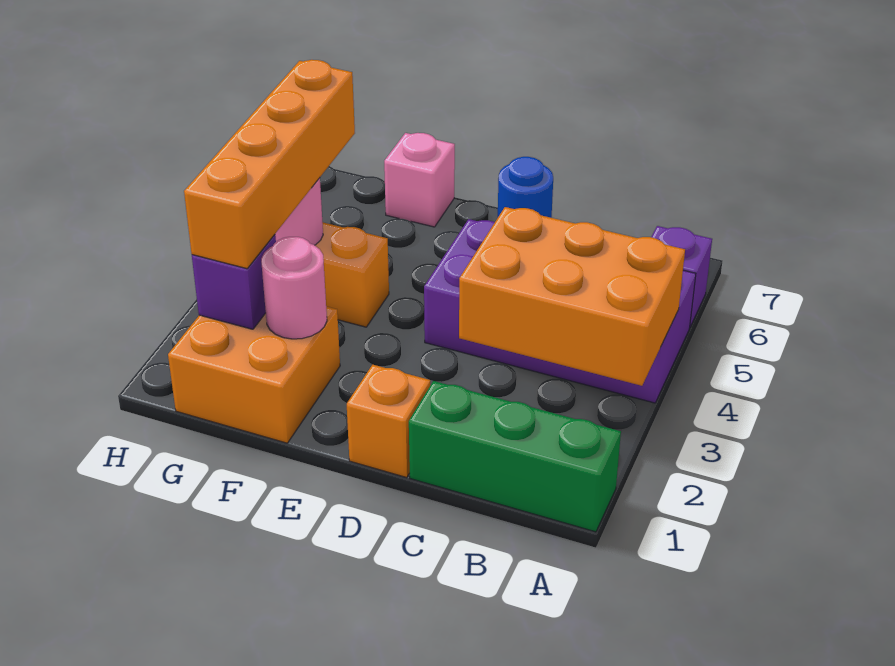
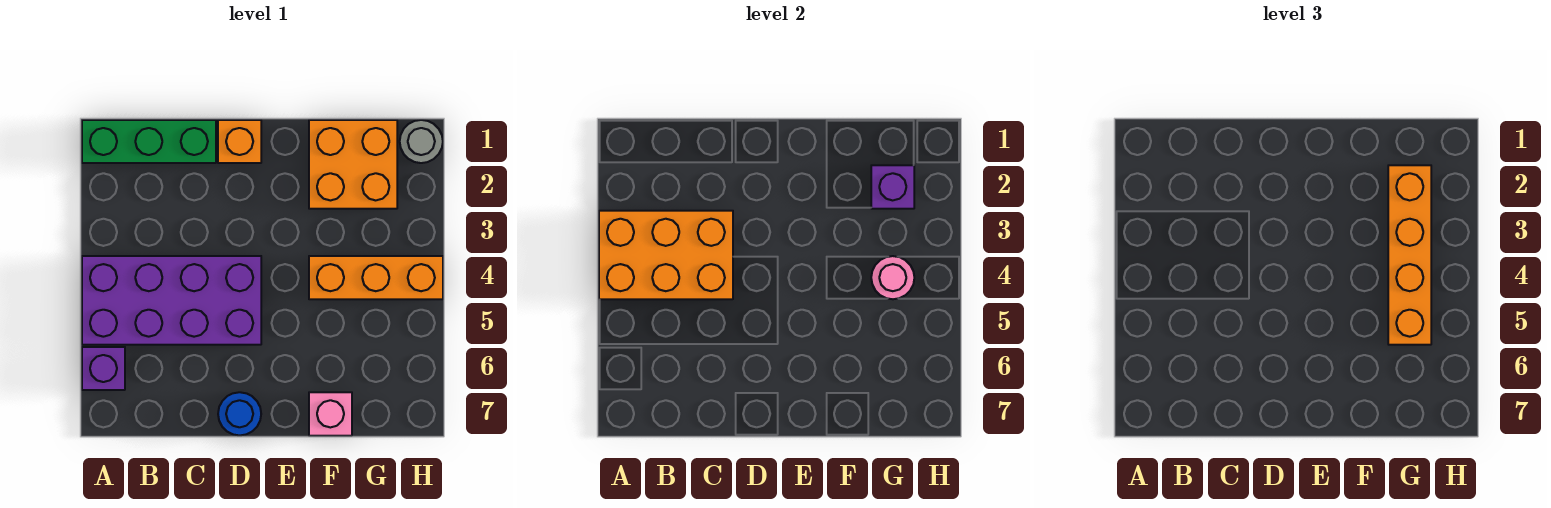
pink round brick F2 level 2 -> none
none -> grey round brick H1 level 1

